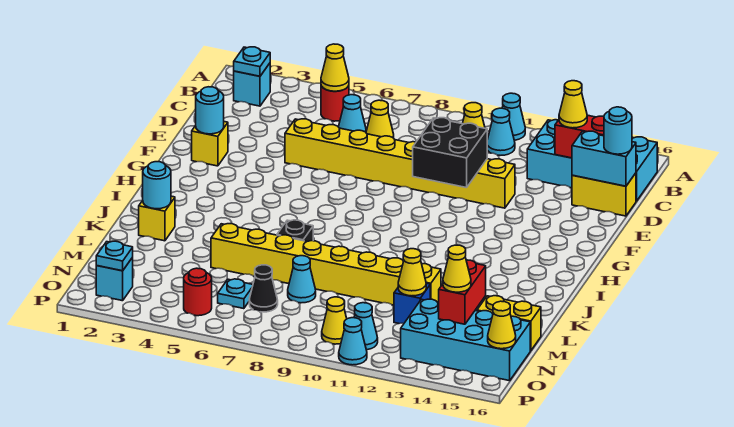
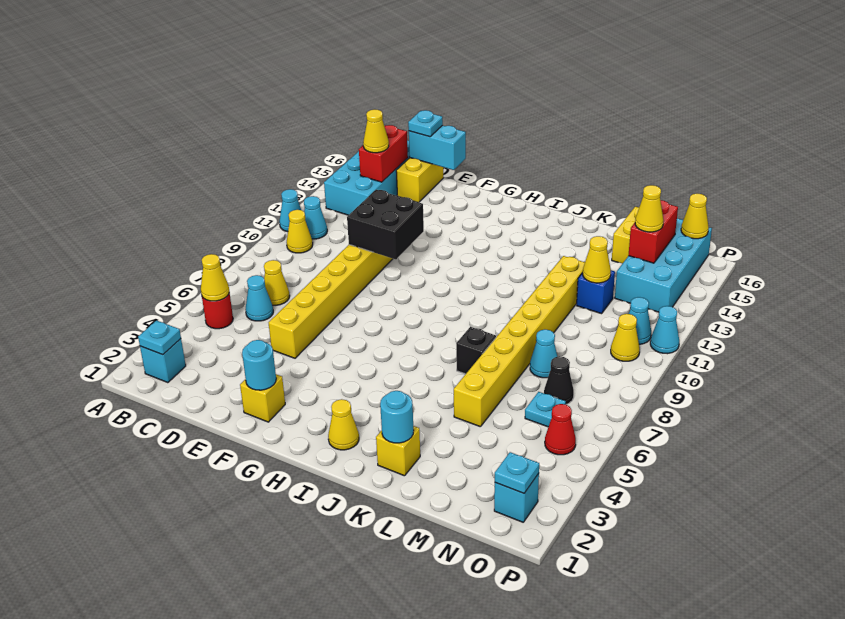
cyan brick D15:D16 level 2 -> cyan brick D16:E16 level 2
cyan round brick D16 level 3 -> cyan plate D16 level 3
none -> yellow cone I2 level 1
red brick M14:N14 level 2 -> red brick N14:N15 level 2
red round brick O5 level 1 -> red cone O5 level 1

